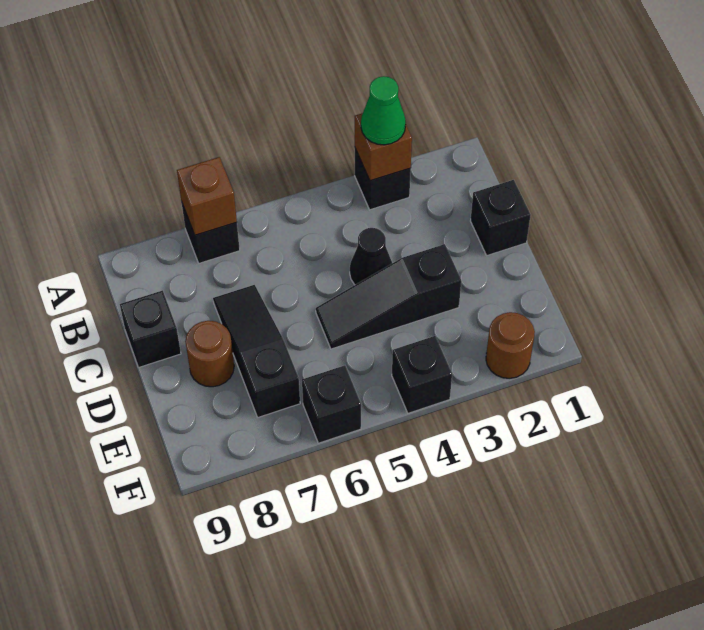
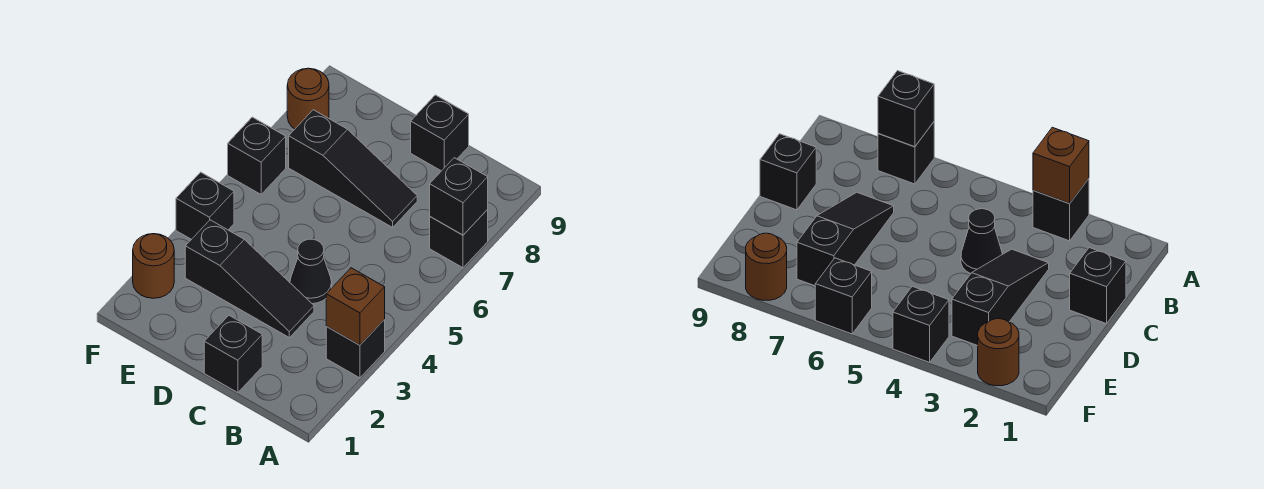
green cone A3 level 3 -> none
brown brick A7 level 2 -> black brick A7 level 2
black slope D3:D5 level 1 top 3 -> black slope C3:E3 level 1 top E
brown round brick D8 level 1 -> brown round brick F8 level 1

